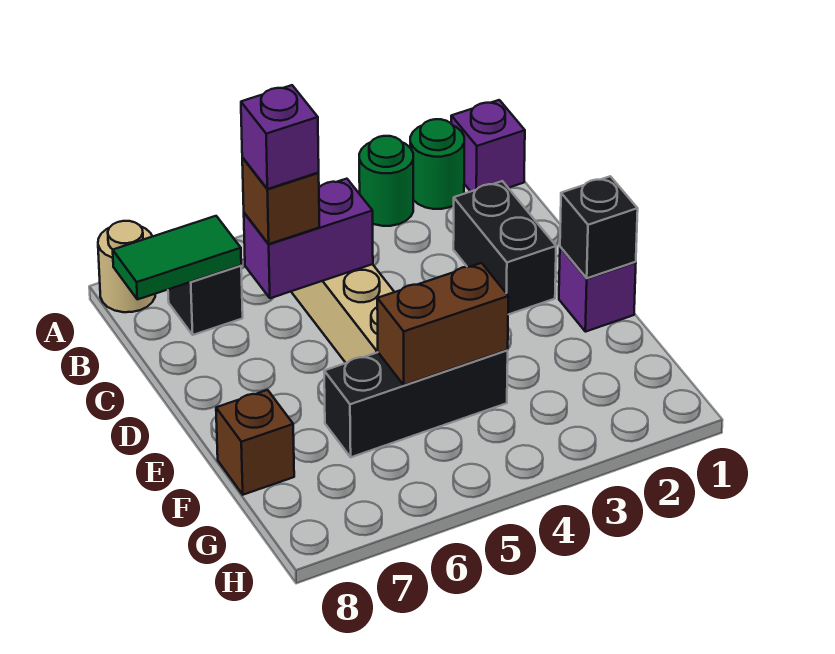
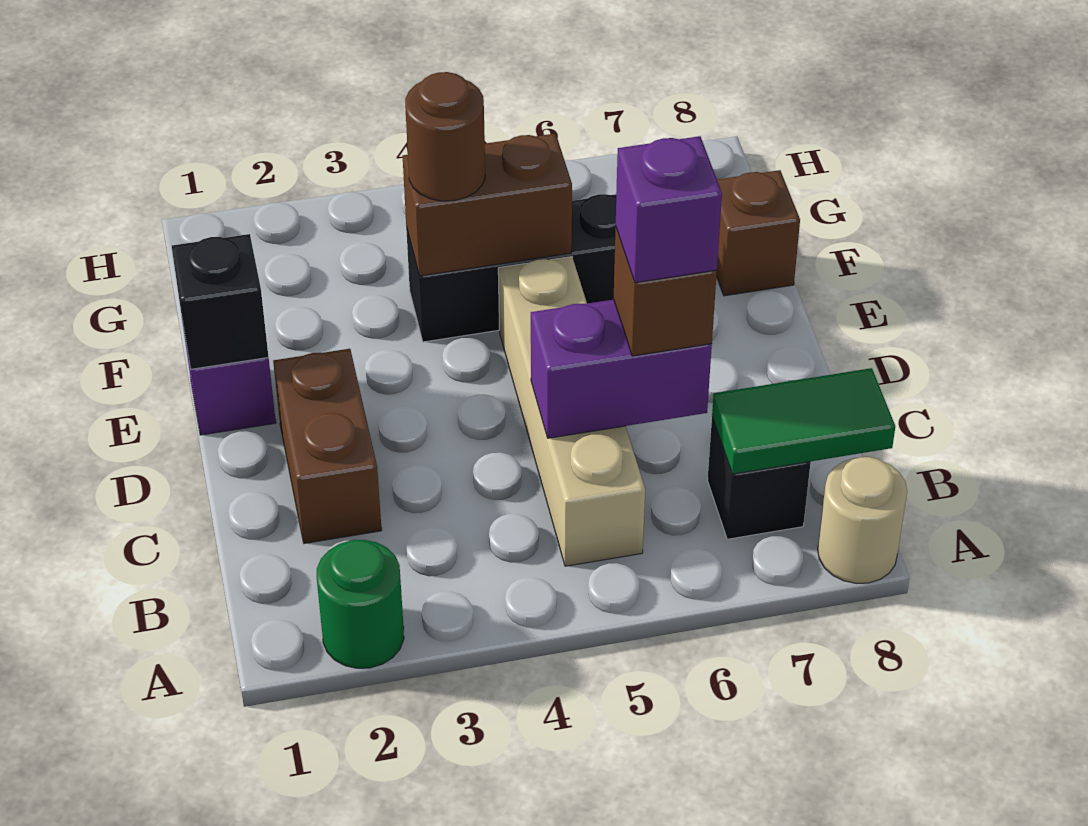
purple brick A1 level 1 -> none
green round brick A3 level 1 -> none
black brick C2:D2 level 1 -> brown brick C2:D2 level 1
none -> brown round brick F4 level 3

